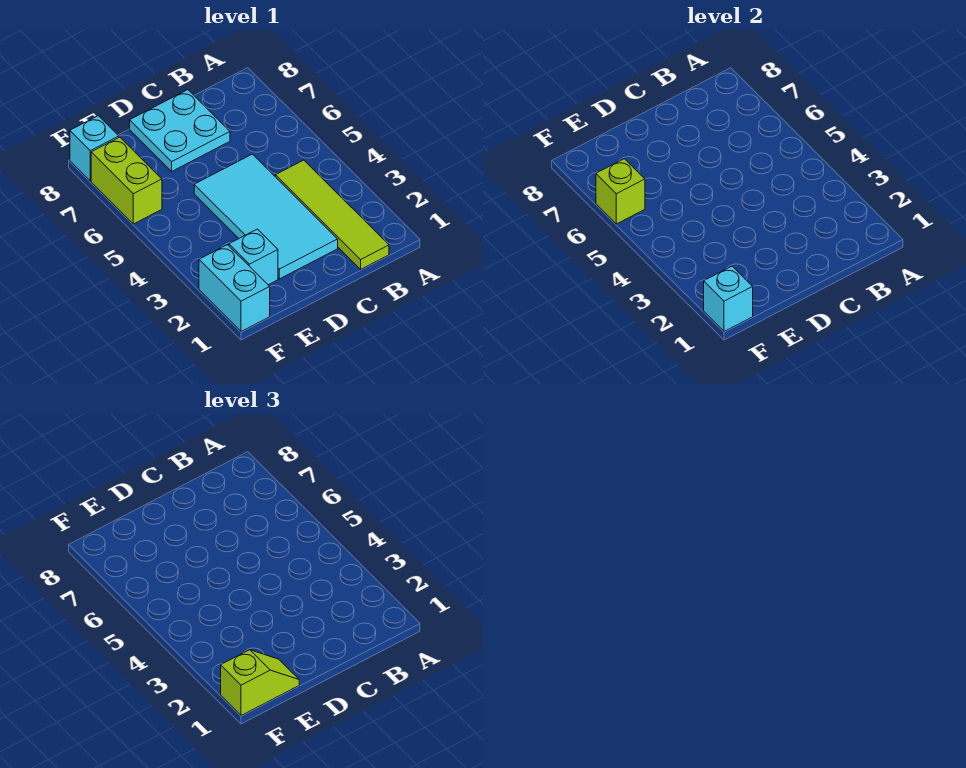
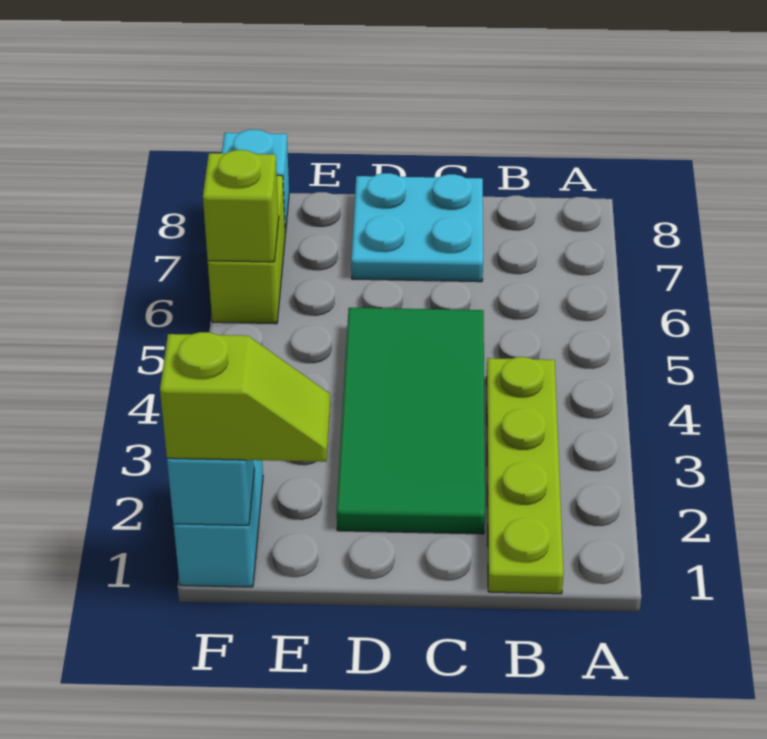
lime tile B1:B4 level 1 -> lime plate B1:B4 level 1
cyan tile C2:D5 level 1 -> green tile C2:D5 level 1
cyan brick E2 level 1 -> none

